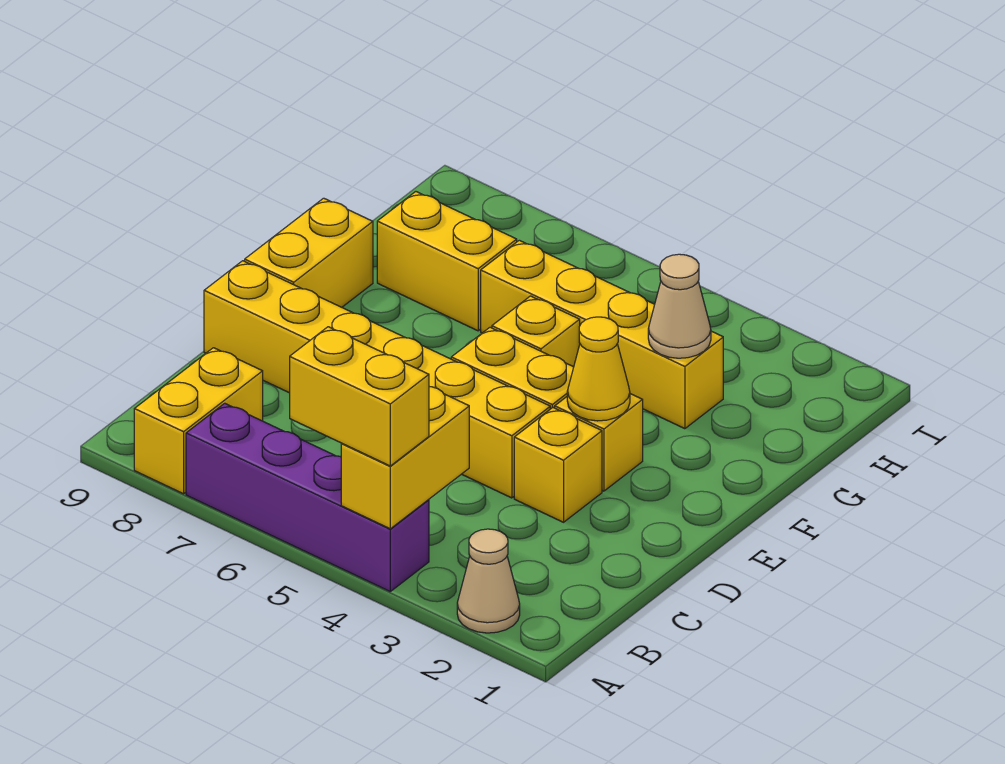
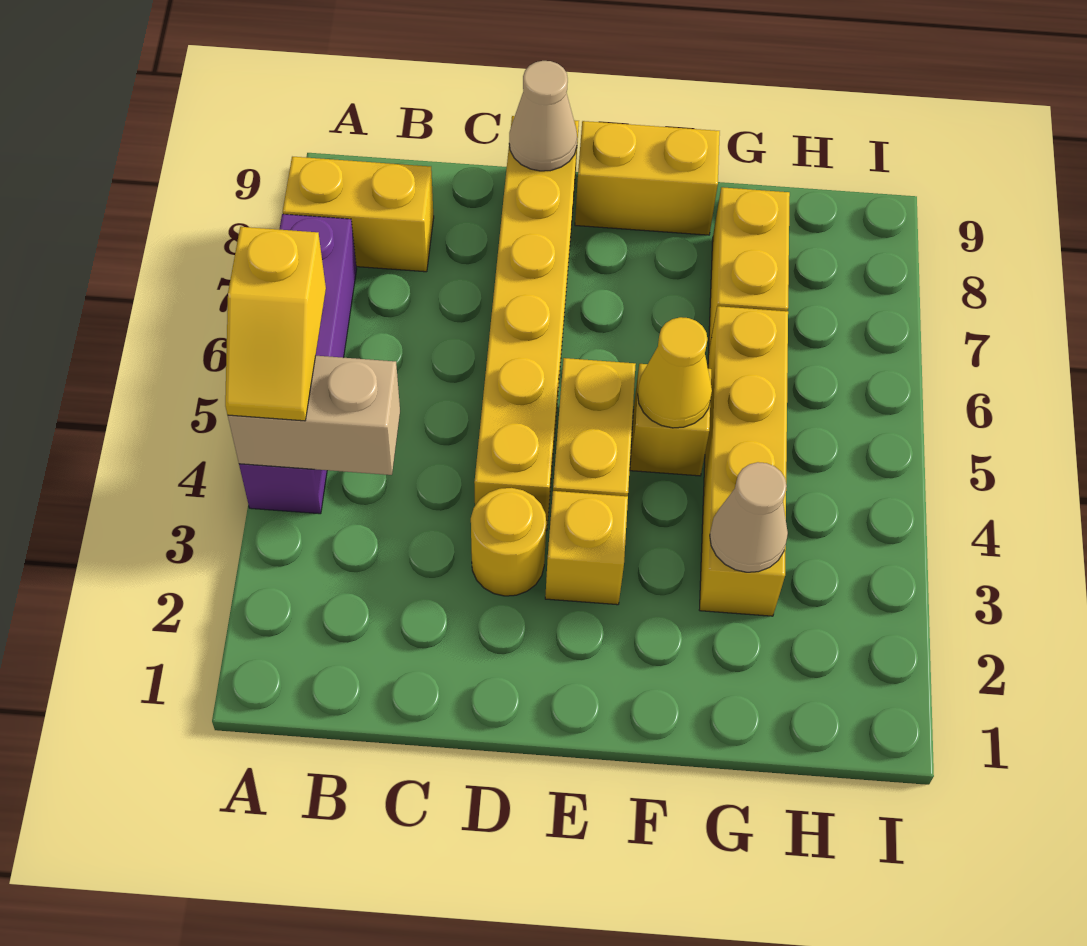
tan cone A2 level 1 -> tan cone D9 level 2
yellow brick A4:B4 level 2 -> tan brick A4:B4 level 2
yellow brick A4:A5 level 3 -> yellow slope A4:A5 level 3 top 5
yellow brick D3 level 1 -> yellow round brick D3 level 1
yellow cone E3 level 2 -> yellow cone F5 level 2

